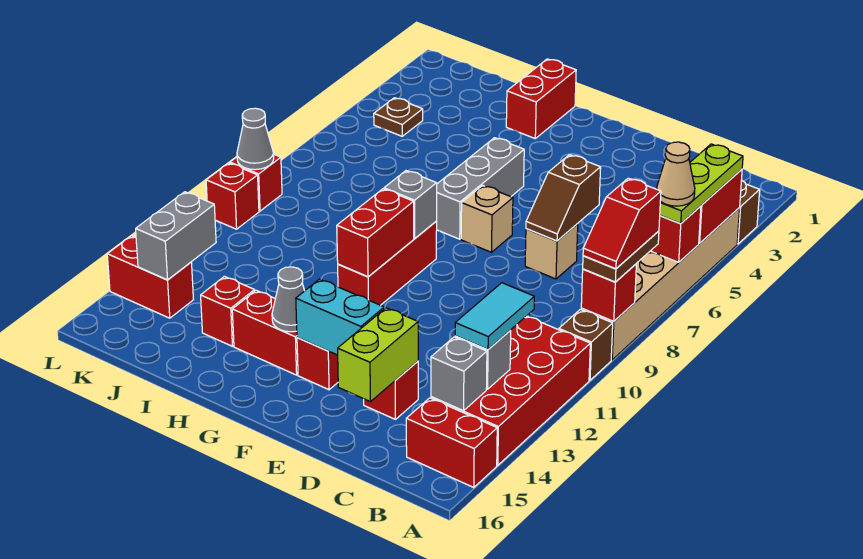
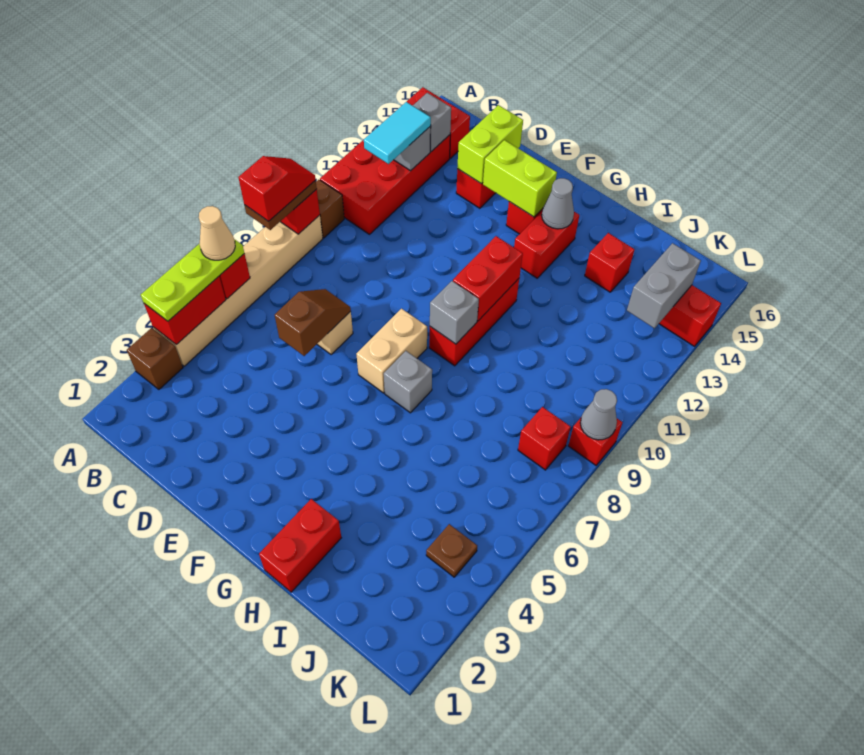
cyan brick E14:F14 level 2 -> lime brick E14:F14 level 2
tan brick F7 level 1 -> tan brick F7:F8 level 1
grey brick G5:G7 level 1 -> grey brick G7 level 1
red brick G14:H14 level 1 -> red brick G13:G14 level 1
red brick L10 level 1 -> red brick K8 level 1

